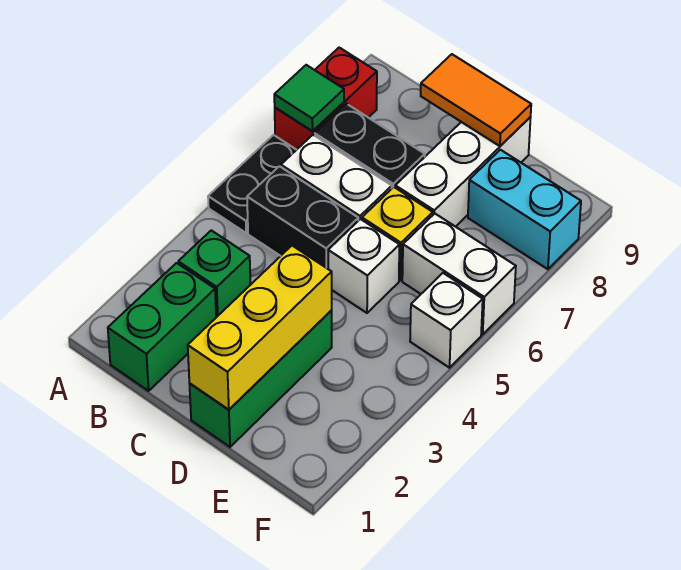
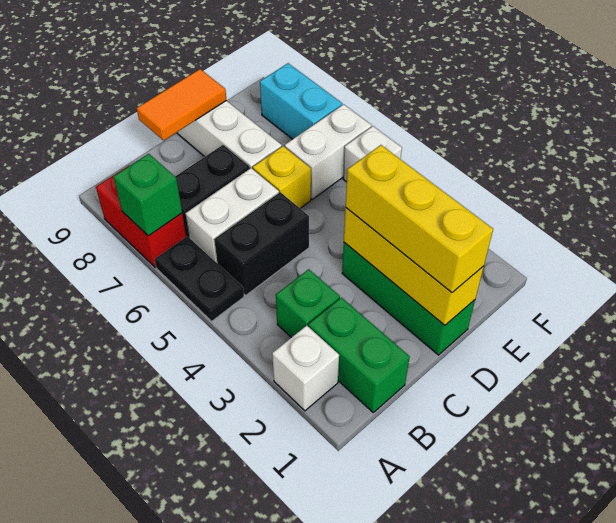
green tile A7 level 2 -> green brick A7 level 2
none -> yellow brick D1:D3 level 3
white brick D5 level 1 -> white brick A2 level 1
cyan brick E8:F8 level 1 -> cyan brick F7:F8 level 1

